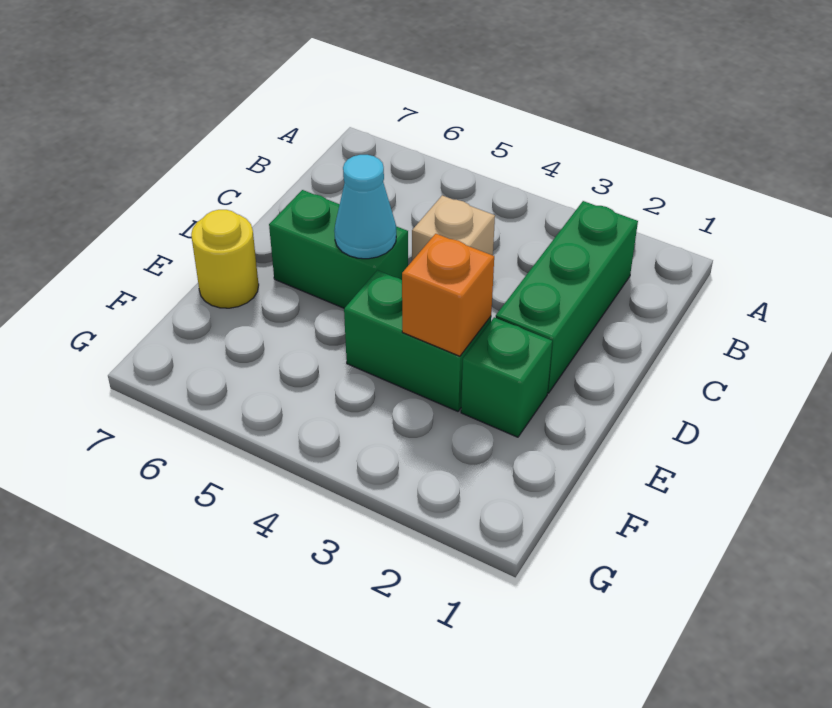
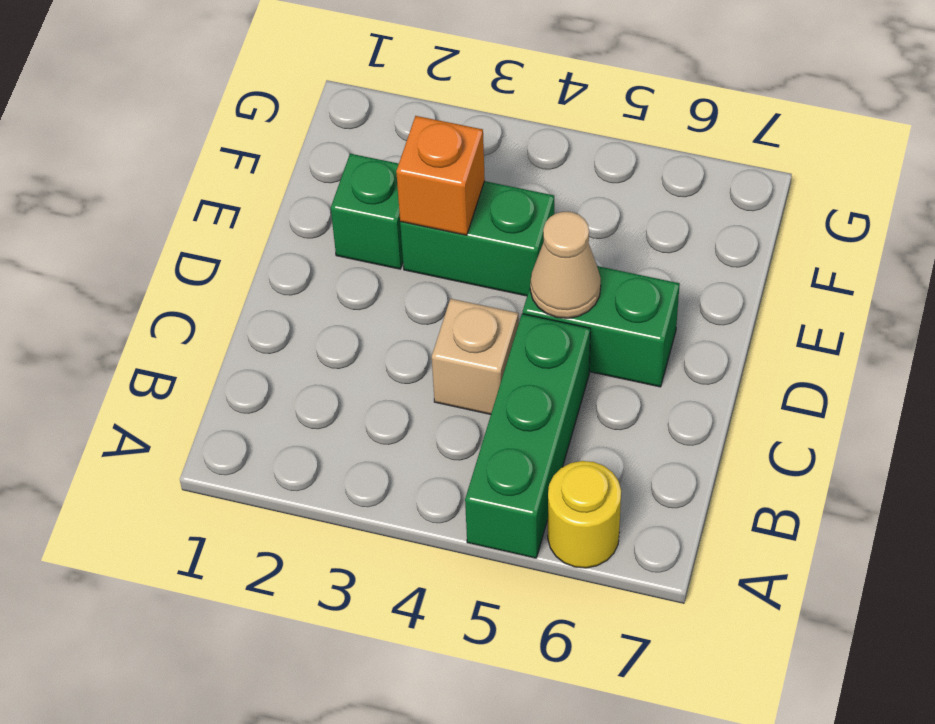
green brick B2:D2 level 1 -> green brick A5:C5 level 1
cyan cone D5 level 2 -> tan cone D5 level 2
yellow round brick E7 level 1 -> yellow round brick A6 level 1

